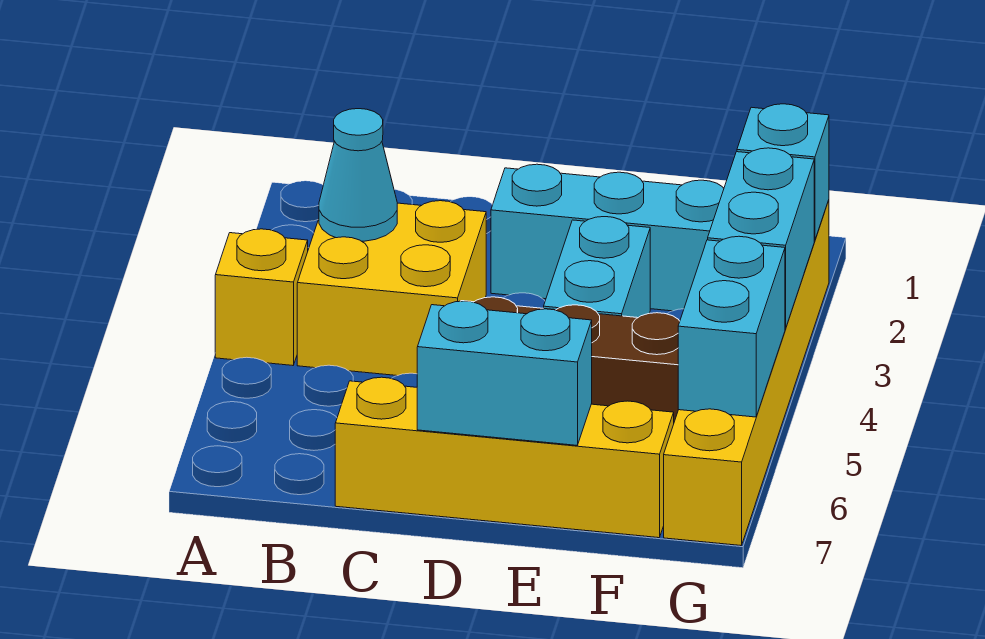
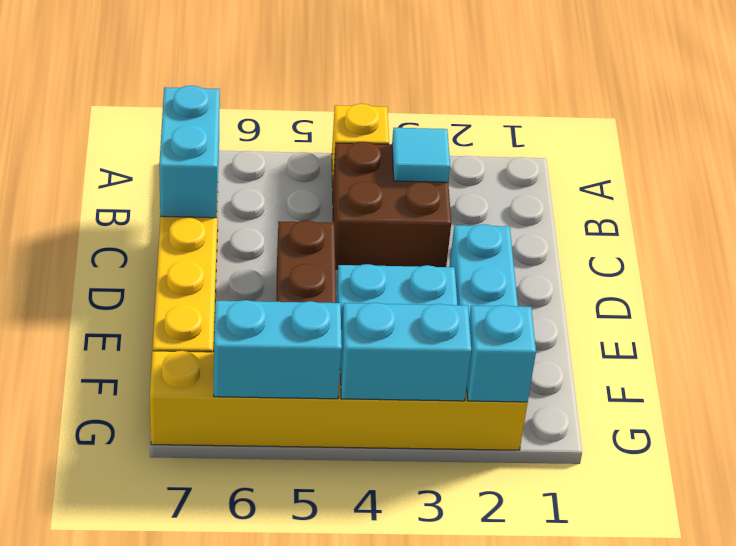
yellow brick B3:C4 level 1 -> brown brick B3:C4 level 1
cyan cone B3 level 2 -> cyan tile B3 level 2
cyan brick D7:E7 level 2 -> cyan brick B7:C7 level 2

